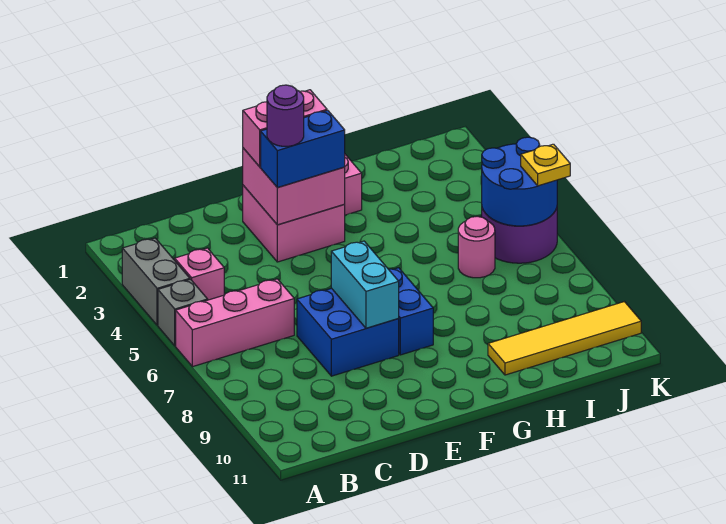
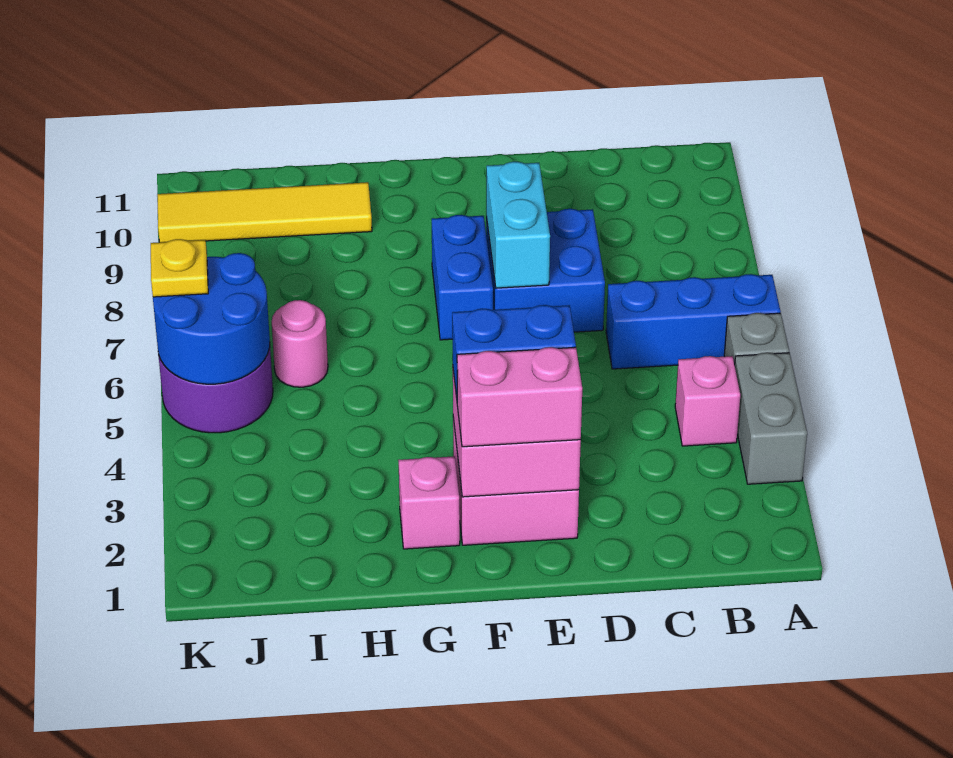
pink brick A6:C6 level 1 -> blue brick A6:C6 level 1
purple round brick E3 level 4 -> none

